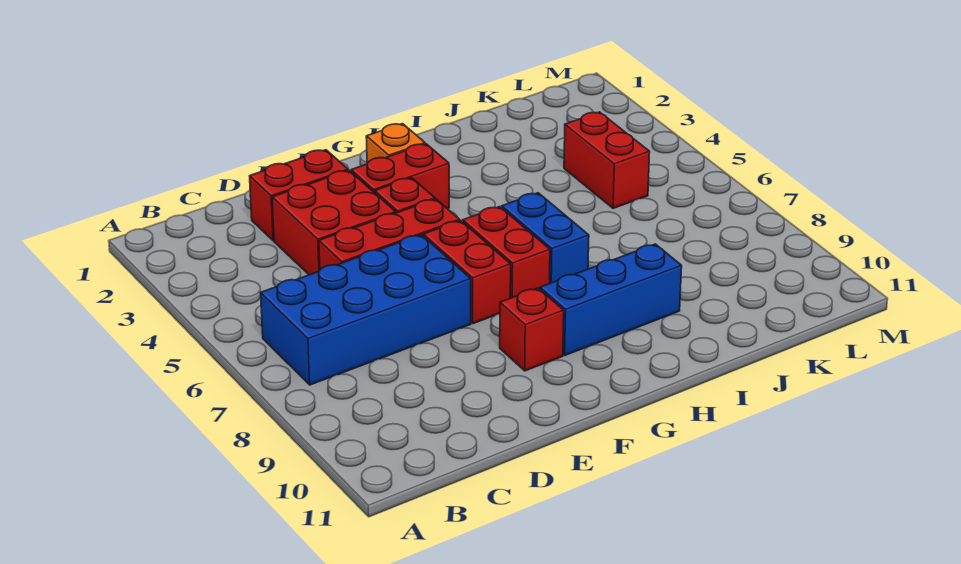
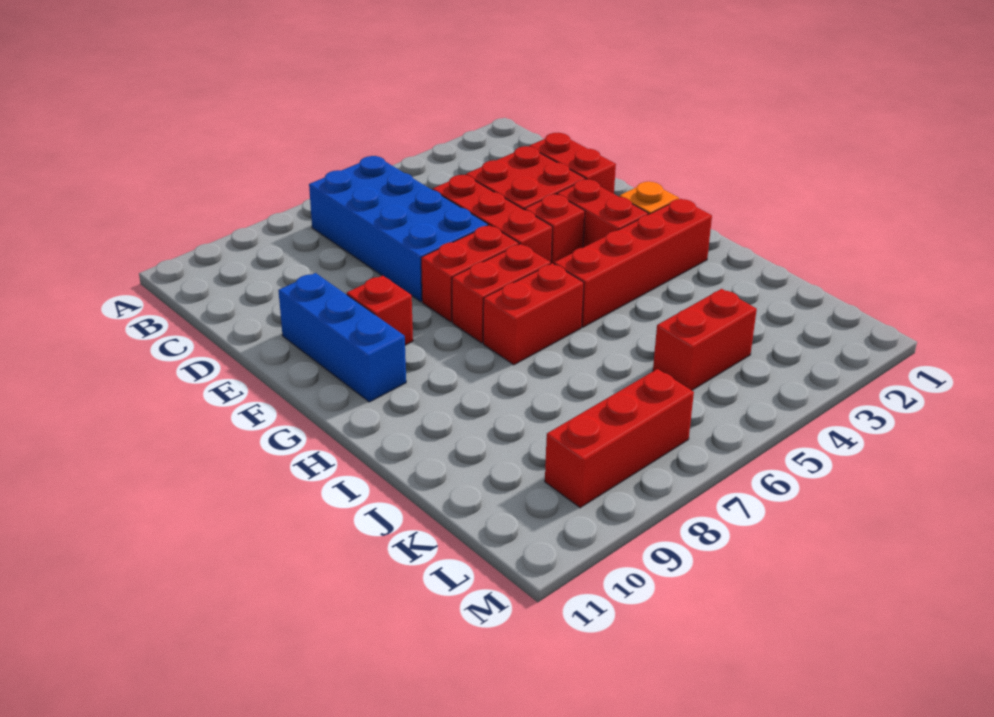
blue brick G9:I9 level 1 -> blue brick E10:G10 level 1
none -> red brick H2:H5 level 1
blue brick H6:H7 level 1 -> red brick H6:H7 level 1
none -> red brick L7:L9 level 1

